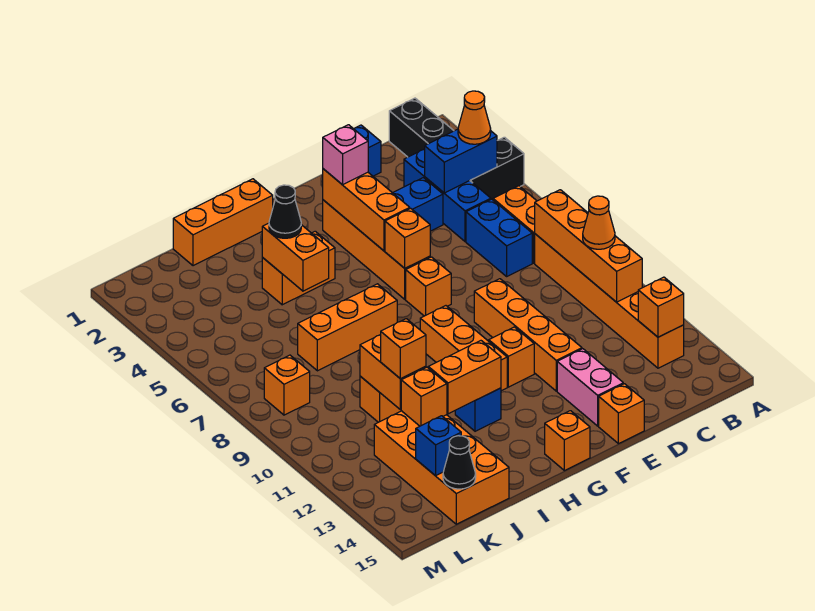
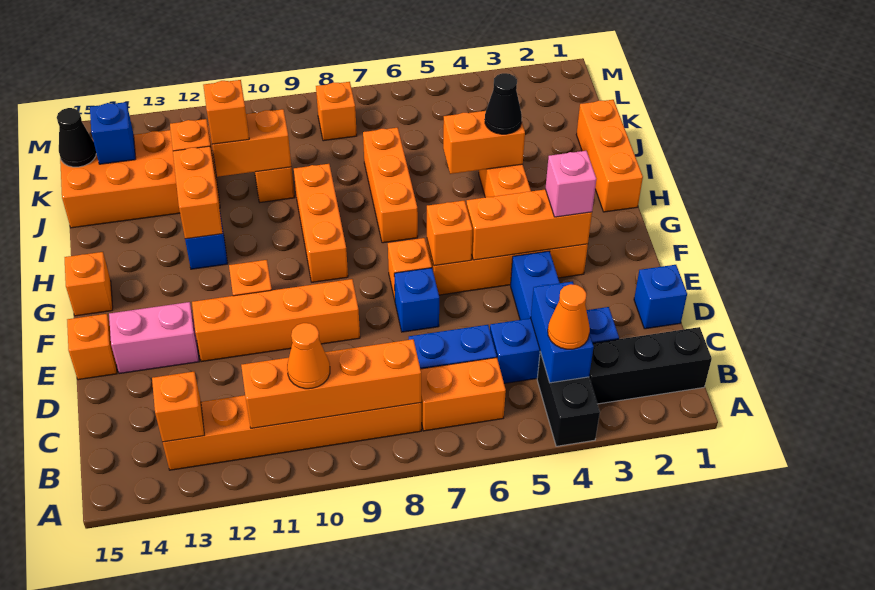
none -> blue brick E7 level 1
orange brick G9:G11 level 1 -> orange brick G9:I9 level 1

